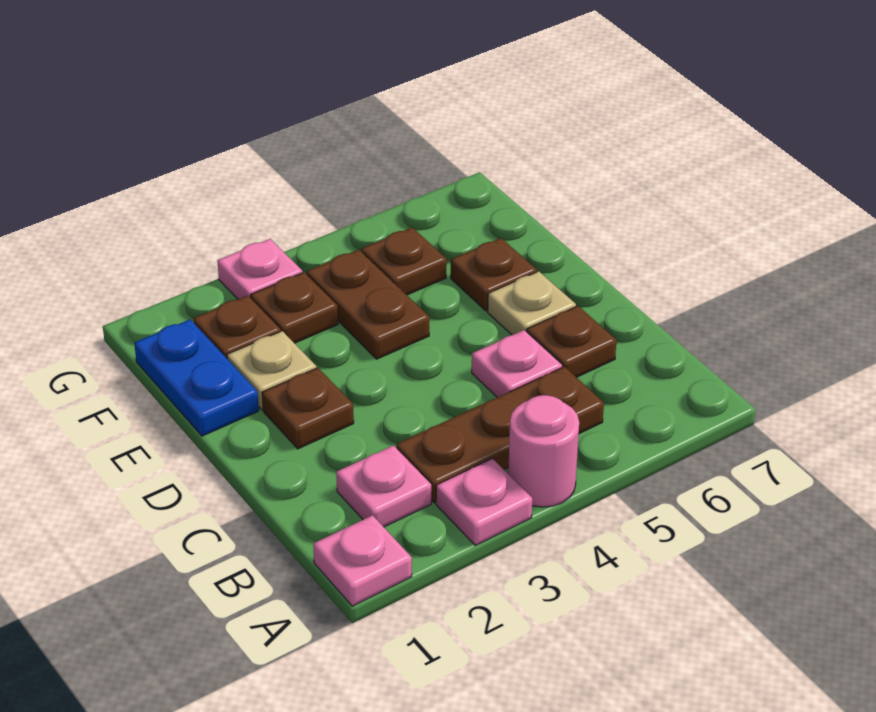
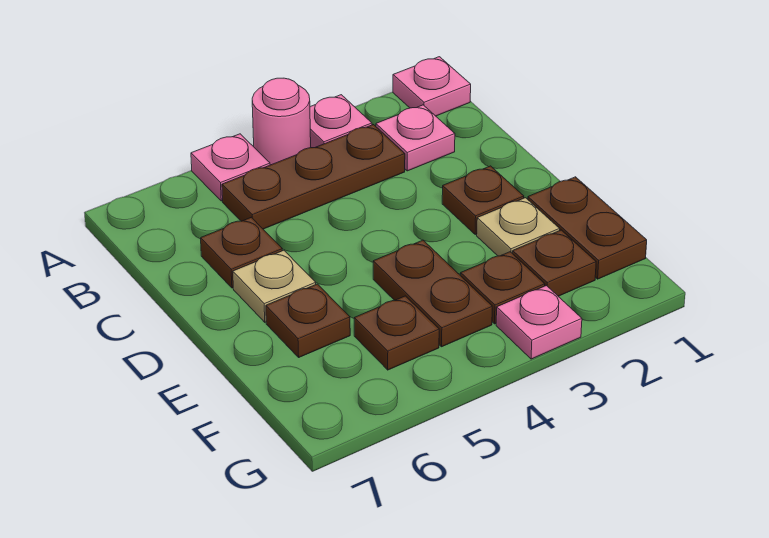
pink plate C5 level 1 -> pink plate A5 level 1
blue plate E1:F1 level 1 -> brown plate E1:F1 level 1

